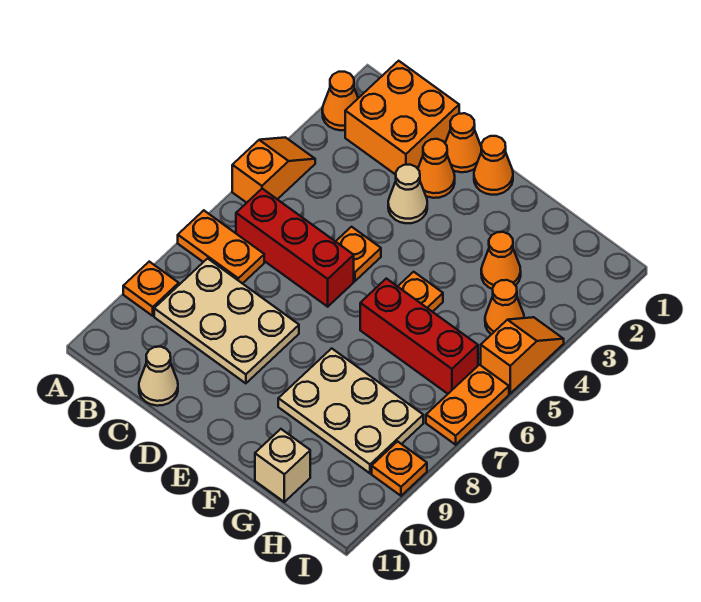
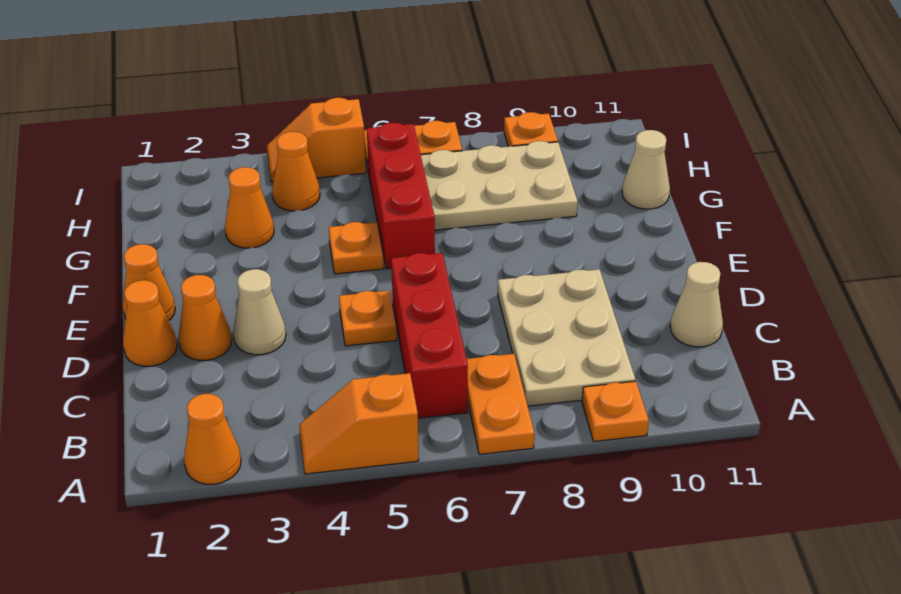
orange brick B1:C2 level 1 -> none
tan plate F8:H9 level 1 -> tan plate G7:H9 level 1
tan brick G11 level 1 -> tan cone G11 level 1

